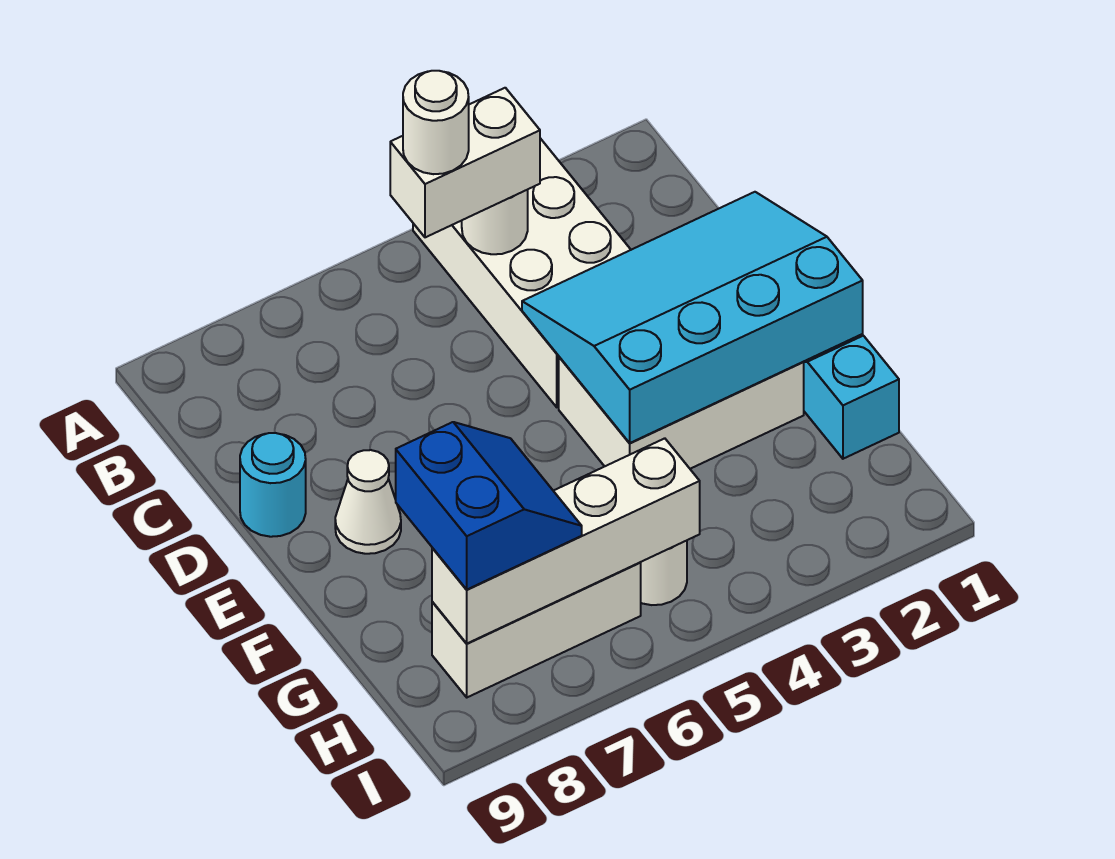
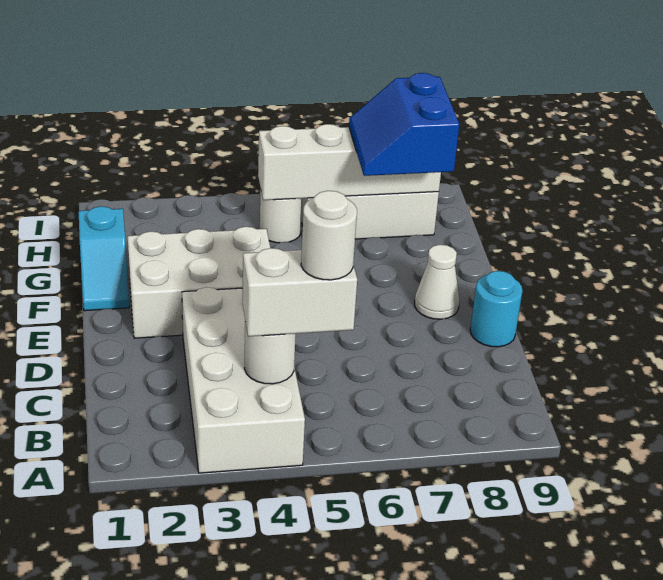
cyan slope D1:F4 level 2 top F -> none

